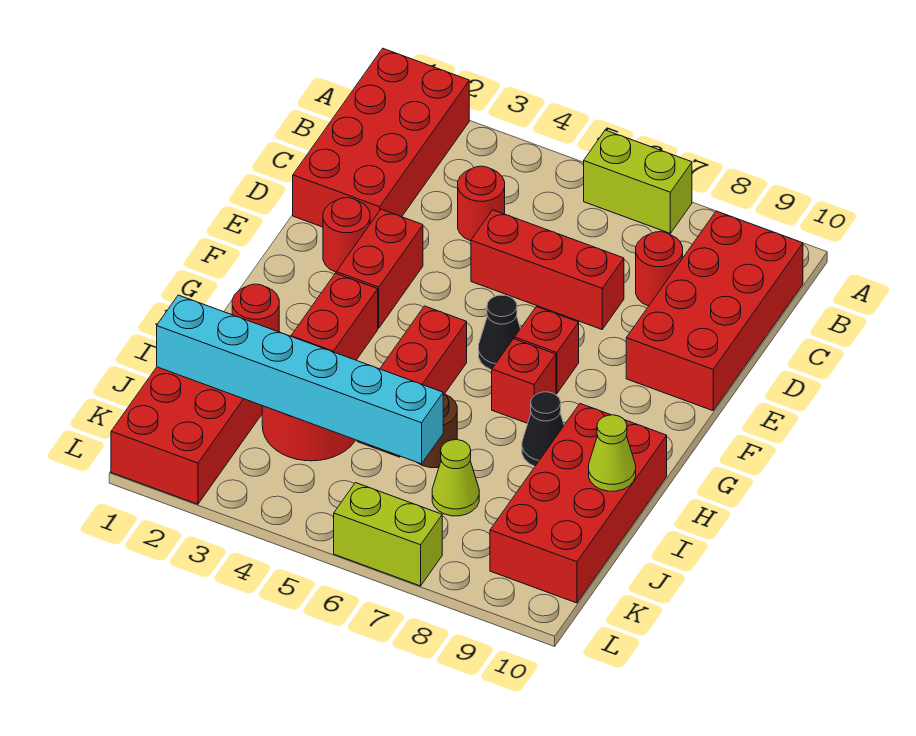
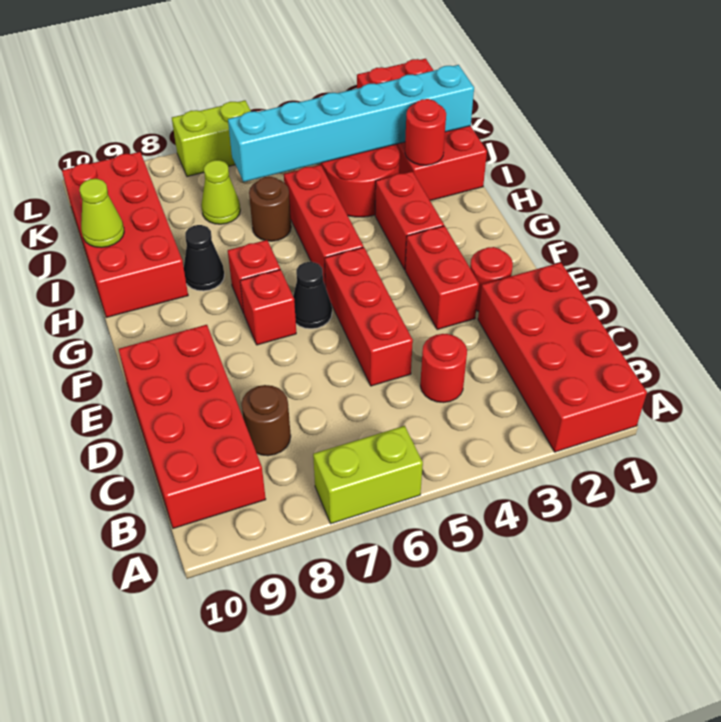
red round brick C8 level 1 -> brown round brick C8 level 1
red brick D5:D7 level 1 -> red brick D5:F5 level 1

